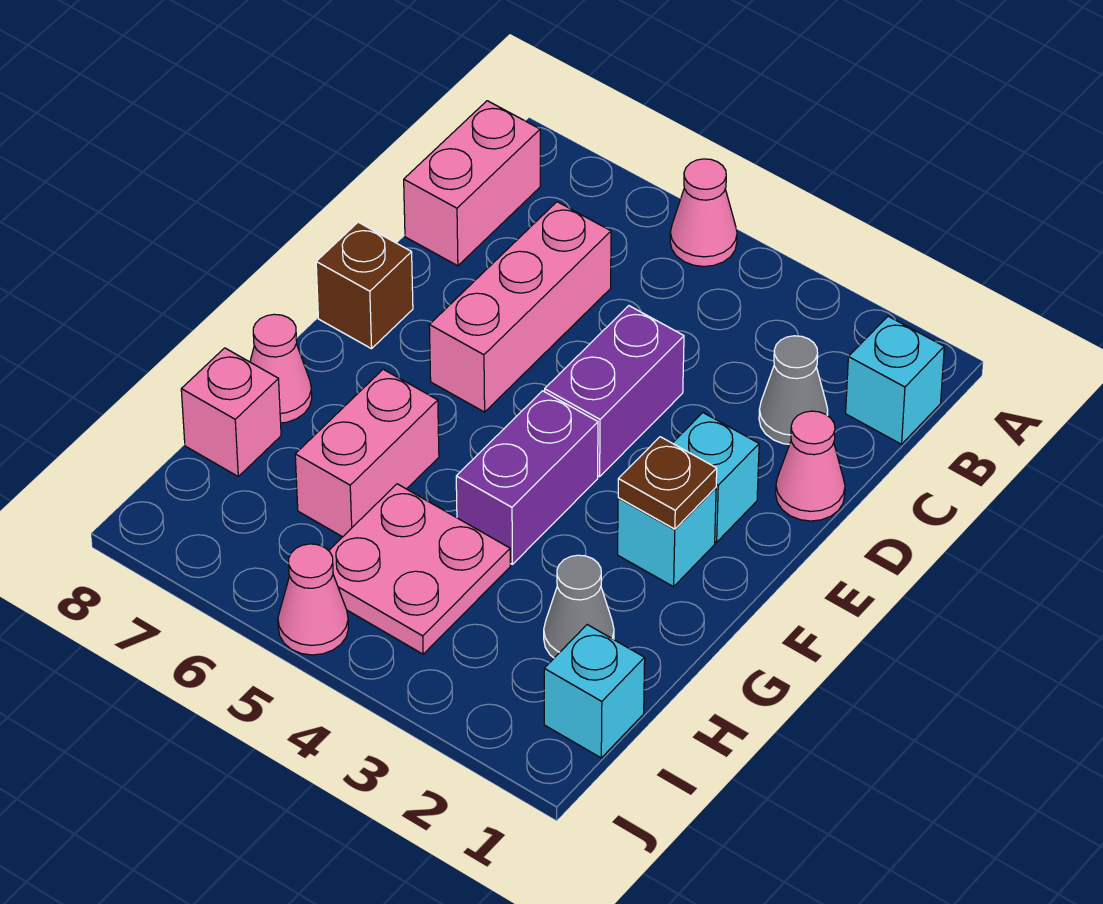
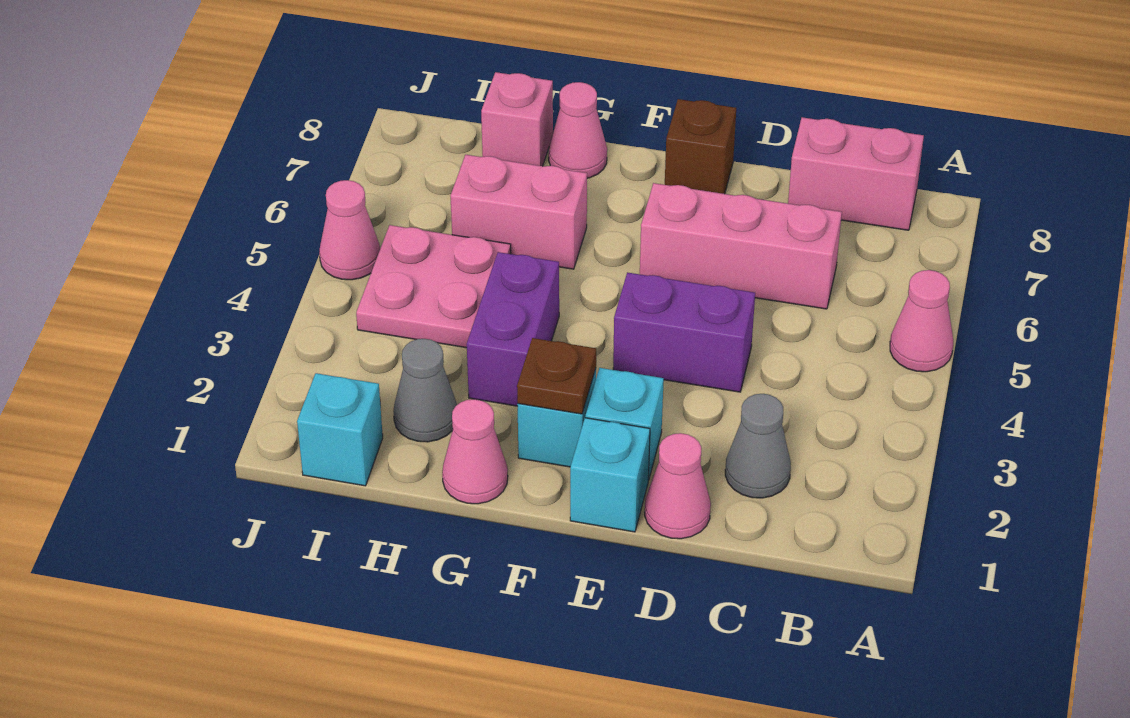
cyan brick B1 level 1 -> cyan brick E1 level 1
purple brick F4:G4 level 1 -> purple brick G3:G4 level 1
none -> pink cone G1 level 1

